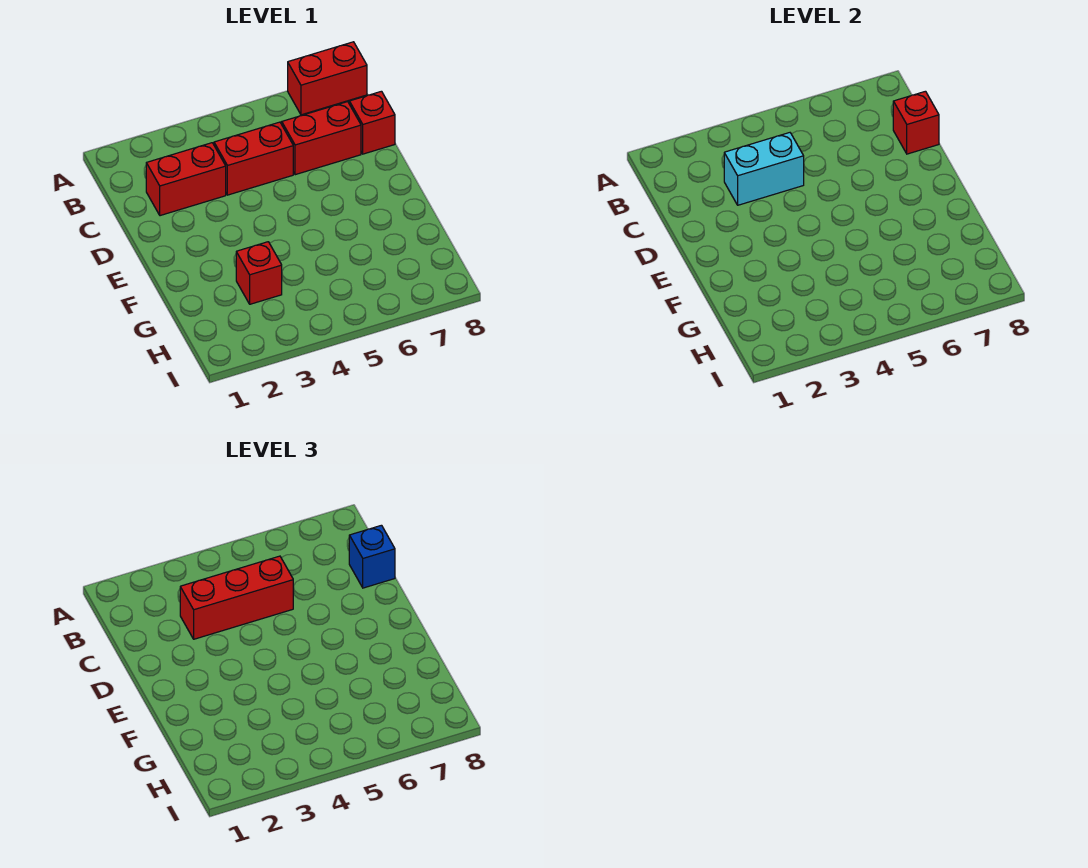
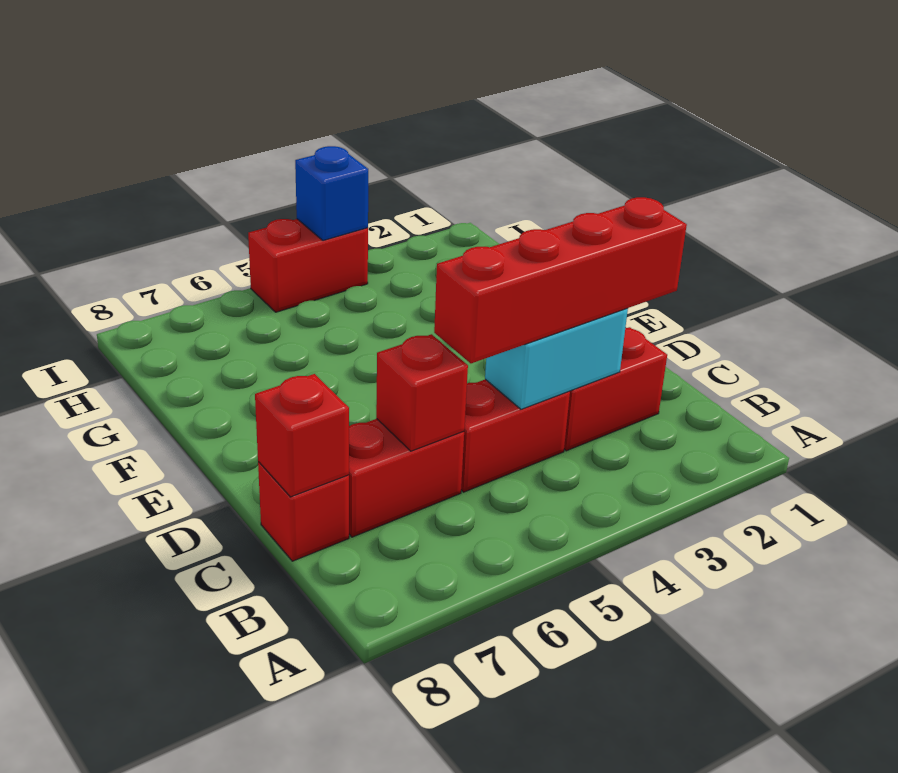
red brick A7:A8 level 1 -> red brick I4:I5 level 1
red brick C3:C5 level 3 -> red brick C2:C5 level 3
blue brick C8 level 3 -> blue brick I4 level 2
red brick G3 level 1 -> red brick C6 level 2

